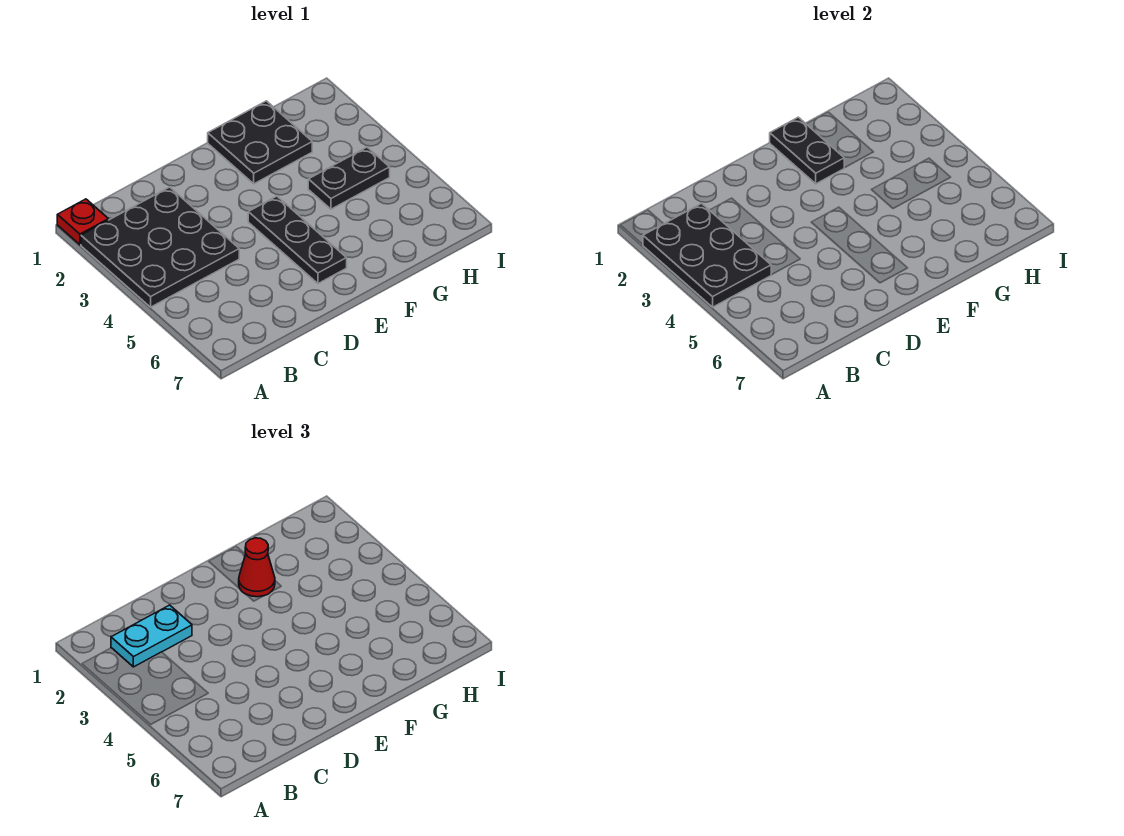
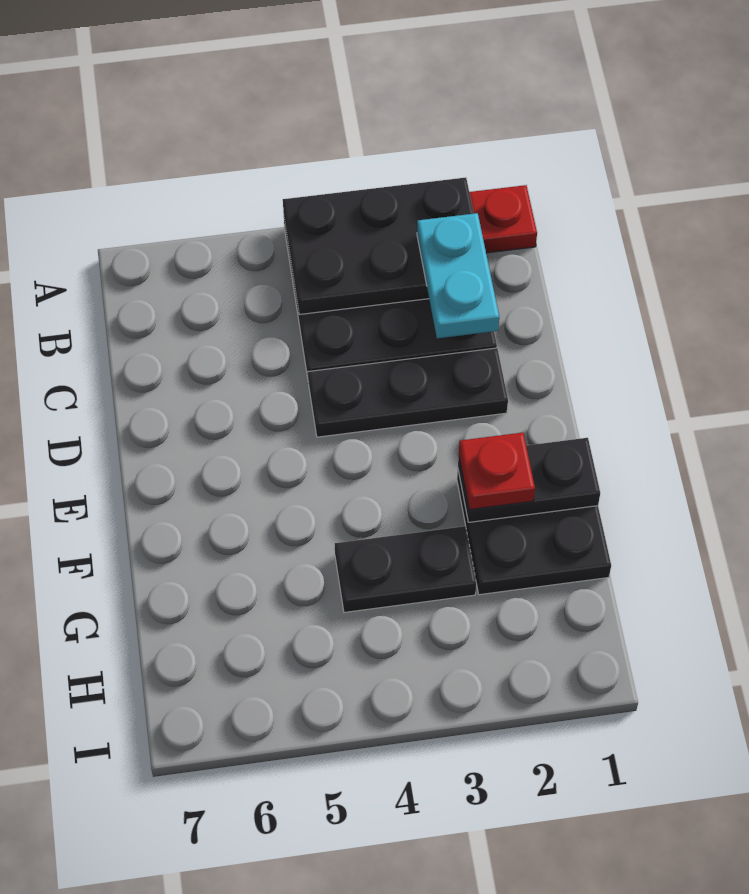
black plate E4:E6 level 1 -> black plate D2:D4 level 1
red cone F2 level 3 -> red plate F2 level 3
black plate G4:H4 level 1 -> black plate G3:G4 level 1

